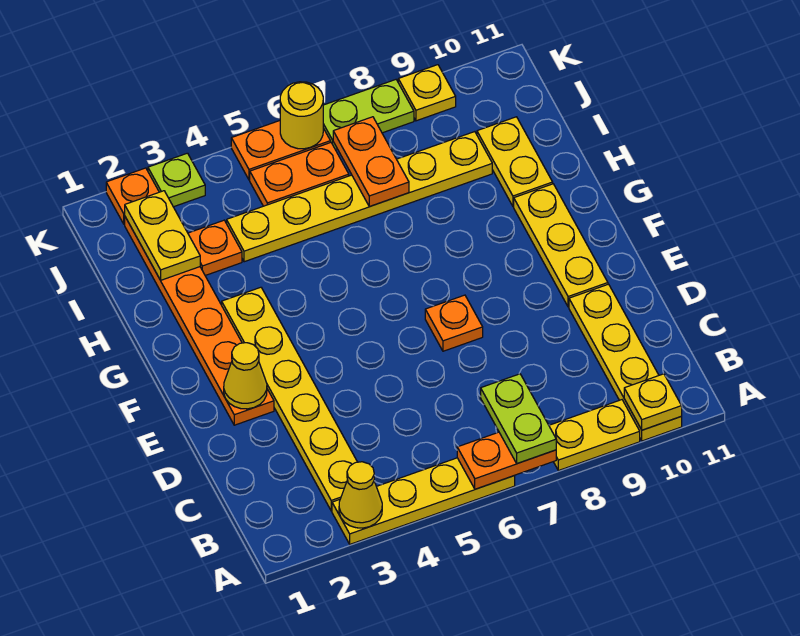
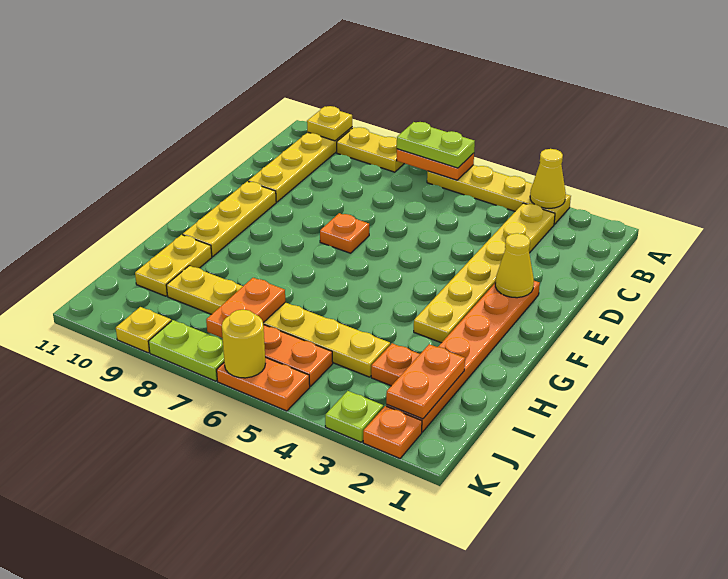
lime plate A7:B7 level 3 -> lime plate A6:A7 level 3
yellow plate I2:J2 level 2 -> orange plate I2:J2 level 2

